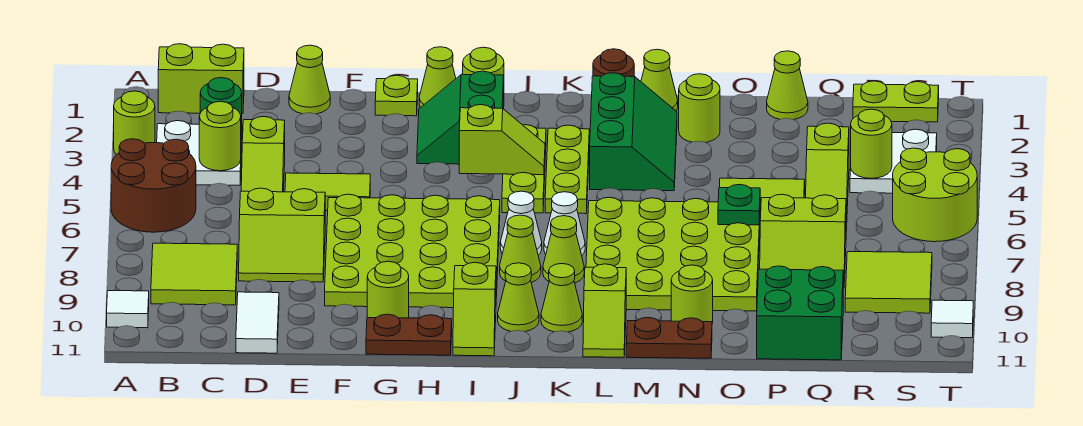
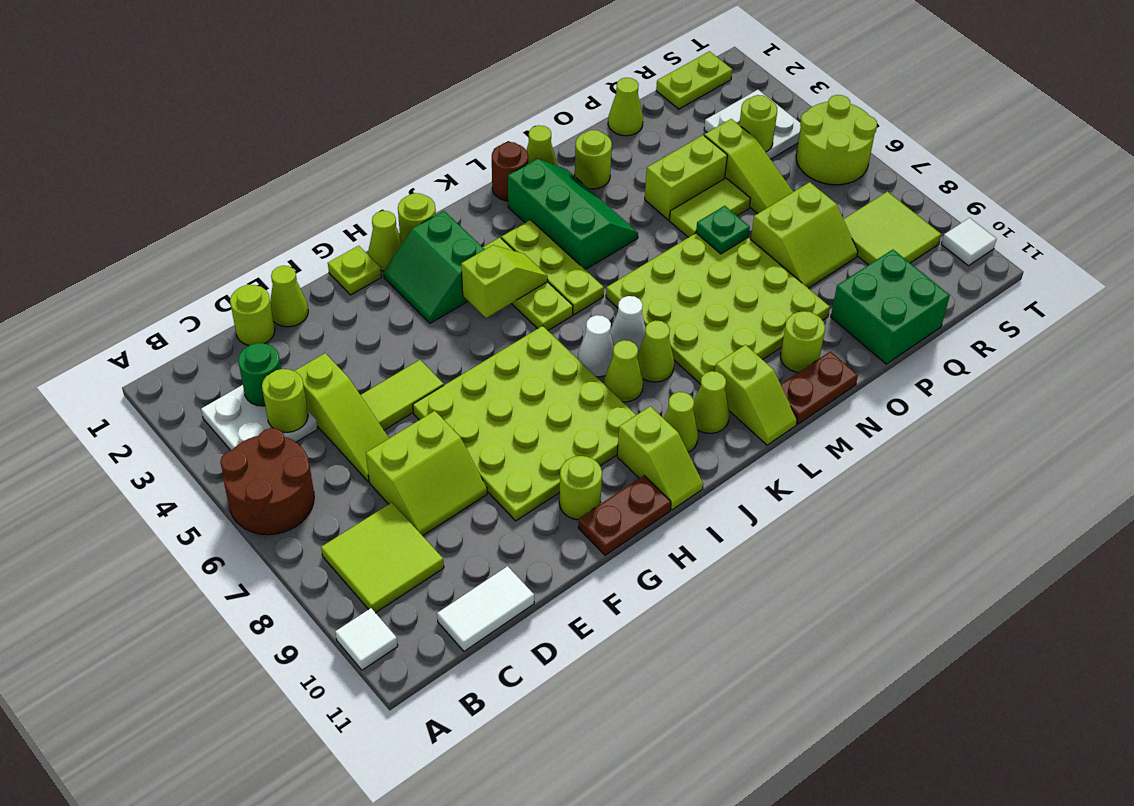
lime round brick A3 level 1 -> lime round brick D1 level 1
lime brick B1:C1 level 1 -> lime brick O4:P4 level 1
white tile D10:D11 level 1 -> white tile C11:D11 level 1

